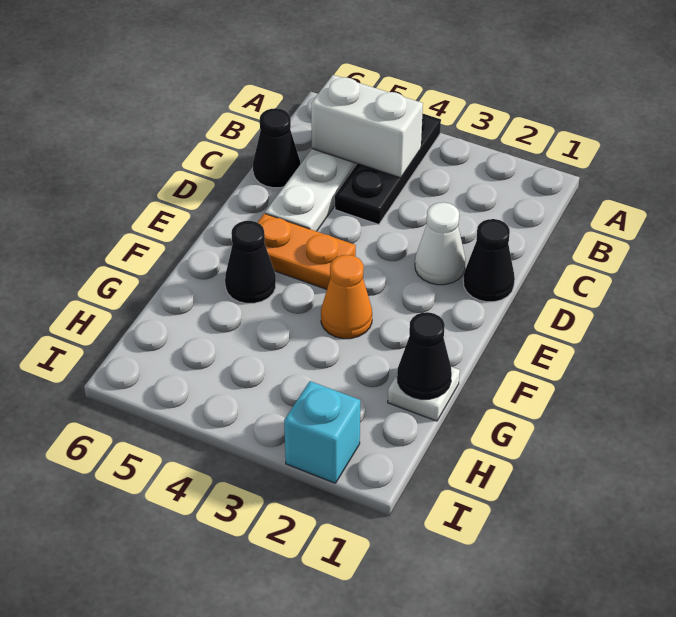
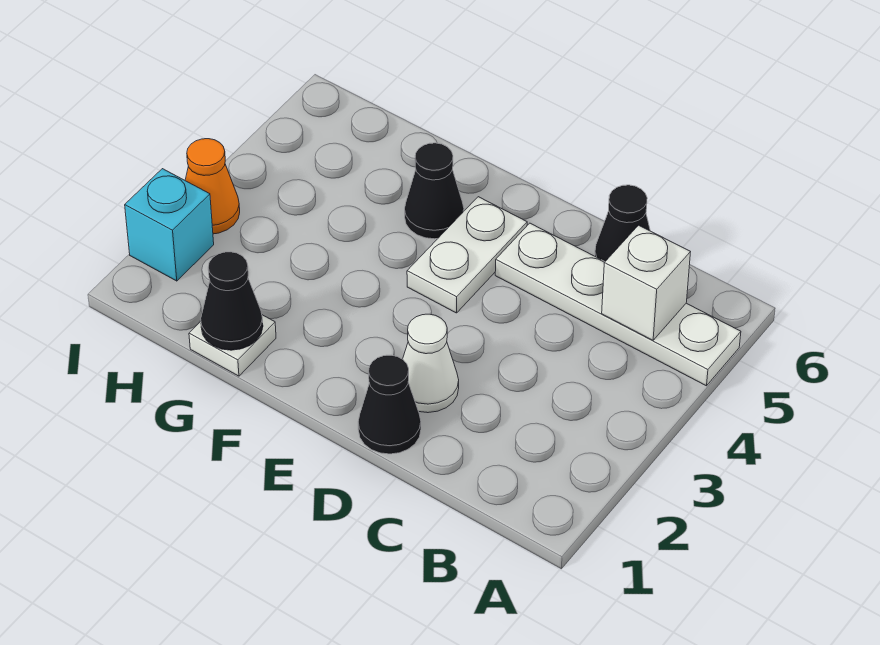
black plate A4:C4 level 1 -> none
white brick B4:B5 level 2 -> white brick B5 level 2
orange plate E4:E5 level 1 -> white plate E4:E5 level 1
orange cone F3 level 1 -> orange cone I3 level 1

